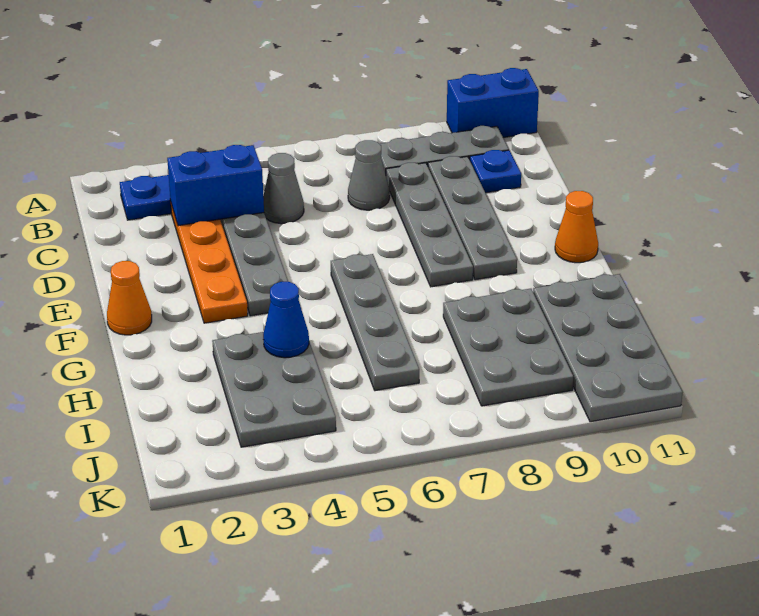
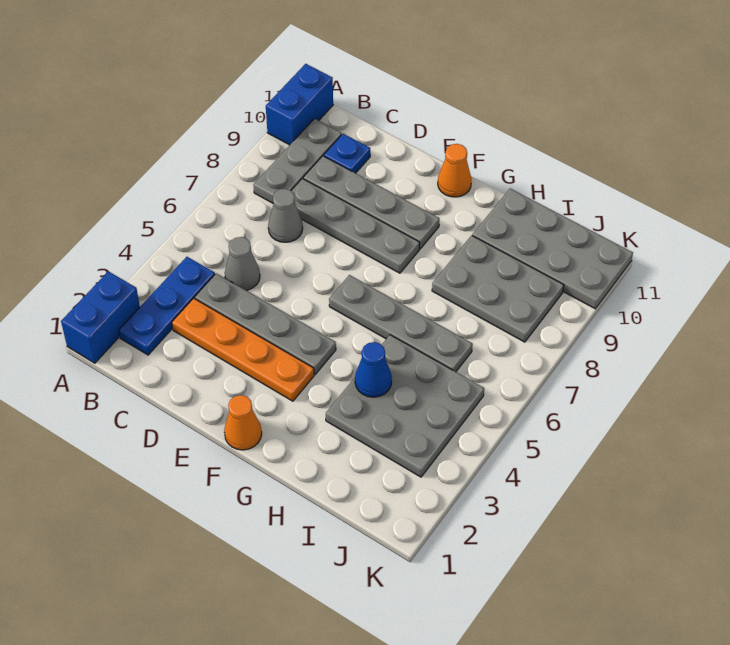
blue brick C3:C4 level 2 -> blue brick A1:A2 level 1
grey plate H3:J4 level 1 -> grey plate H3:J5 level 1

